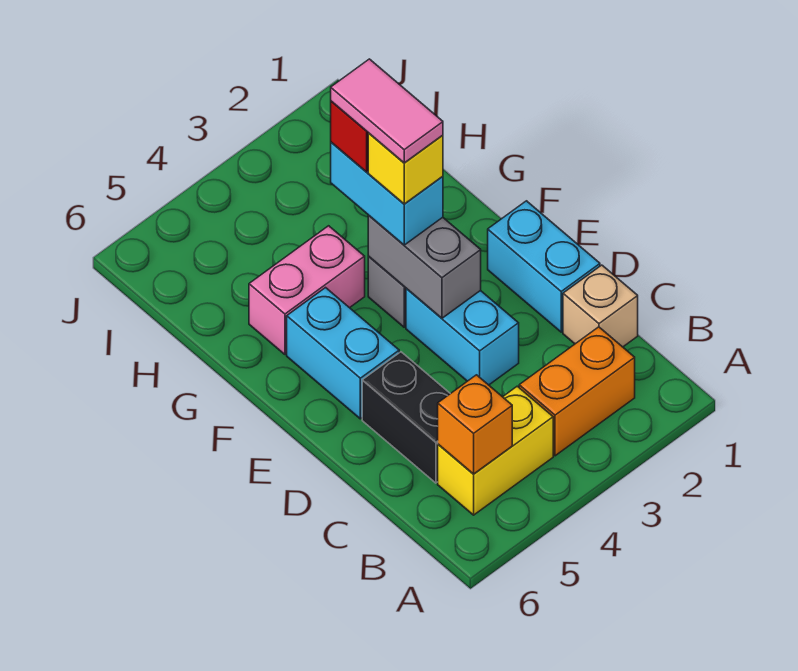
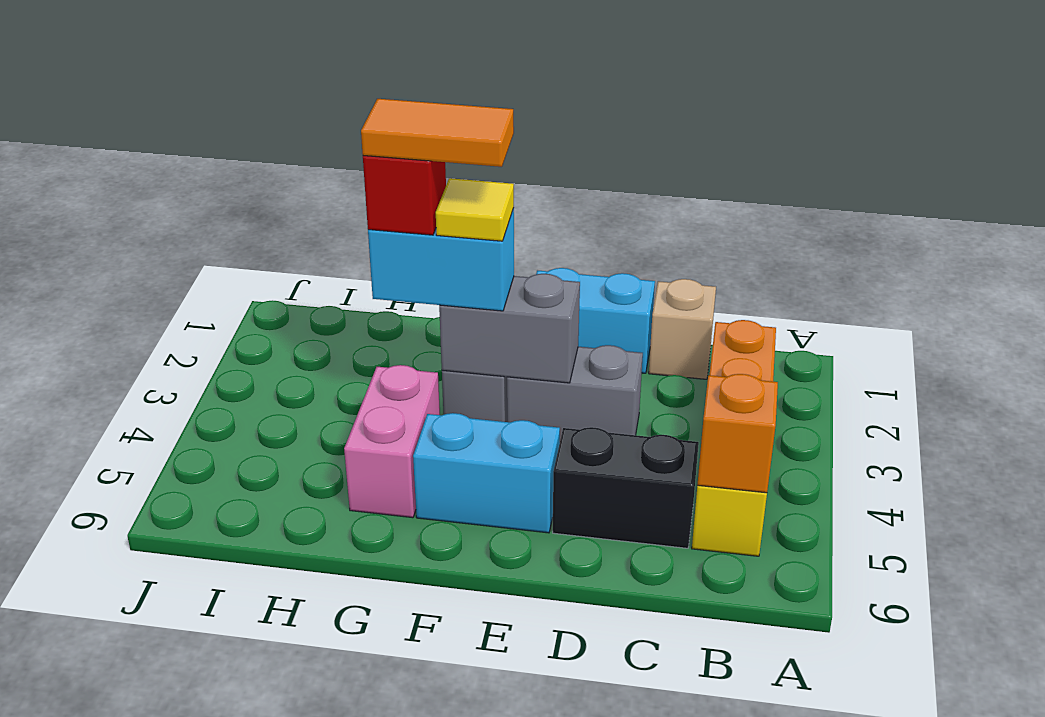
cyan brick D3:E3 level 1 -> grey brick D3:E3 level 1
yellow brick F3 level 4 -> yellow tile F3 level 4
pink tile F3:G3 level 5 -> orange tile F3:G3 level 5

